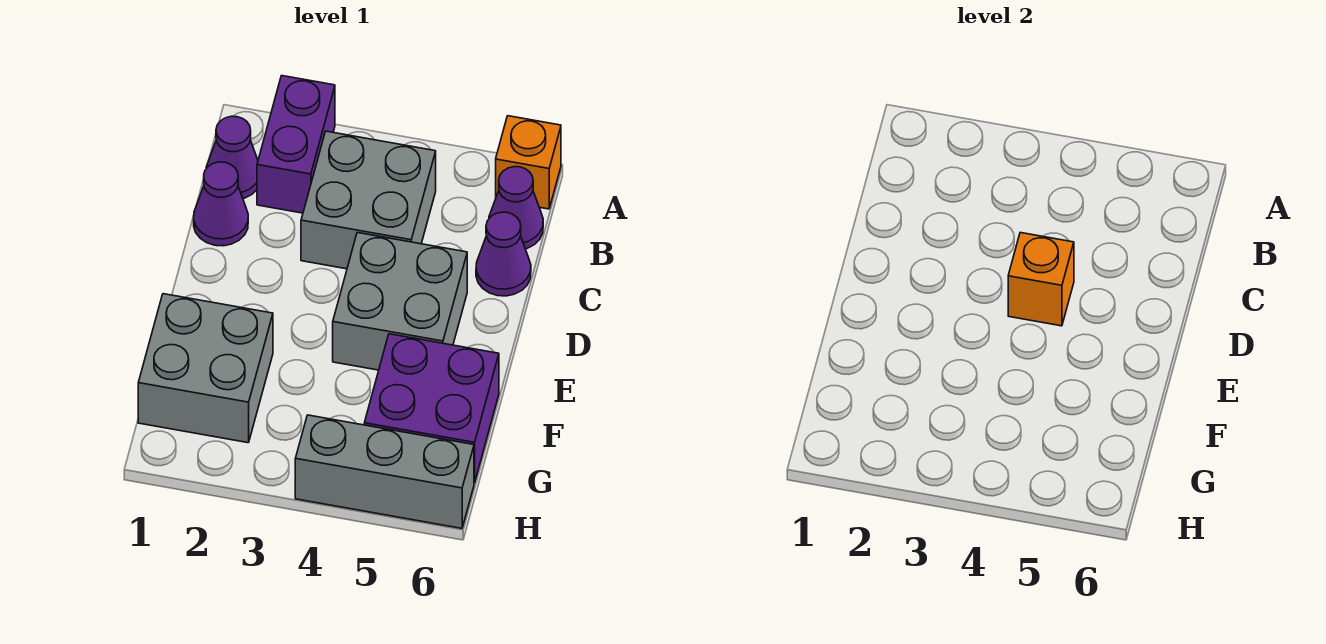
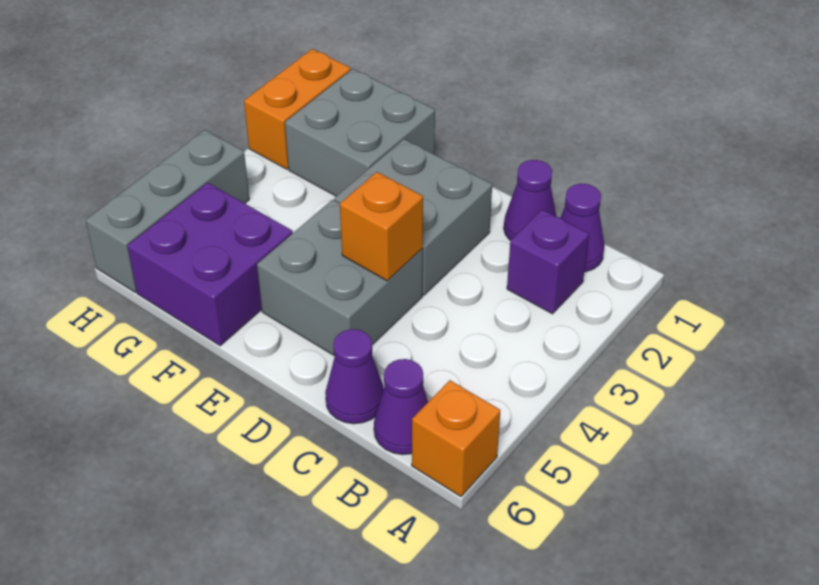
purple brick A2:B2 level 1 -> purple brick B2 level 1
grey brick B3:C4 level 1 -> grey brick D2:E3 level 1
none -> orange brick H1:H2 level 1

